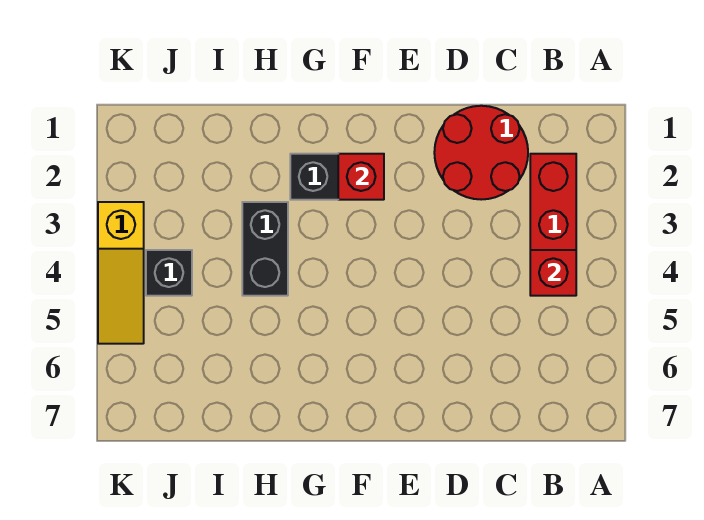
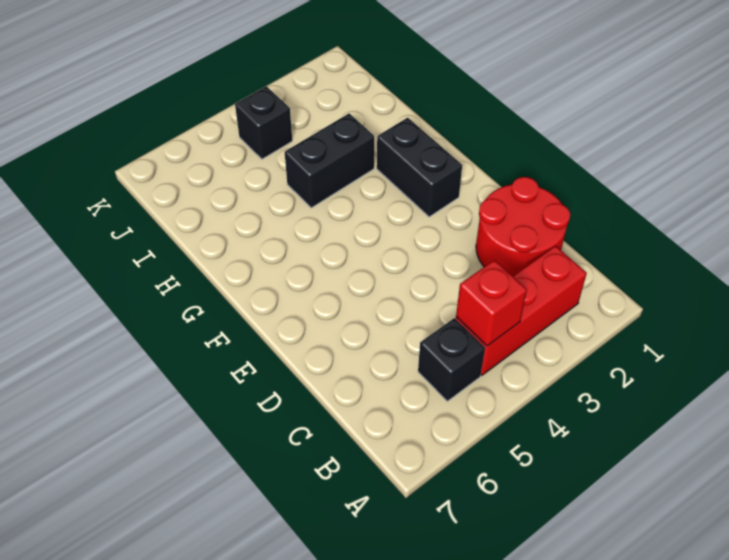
none -> black brick B5 level 1
red brick F2 level 2 -> none
yellow slope K3:K5 level 1 top 3 -> none

